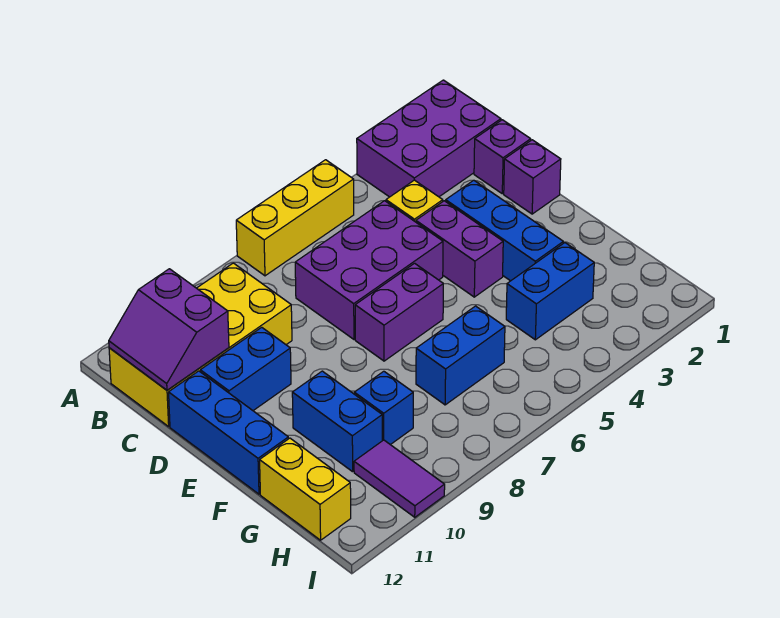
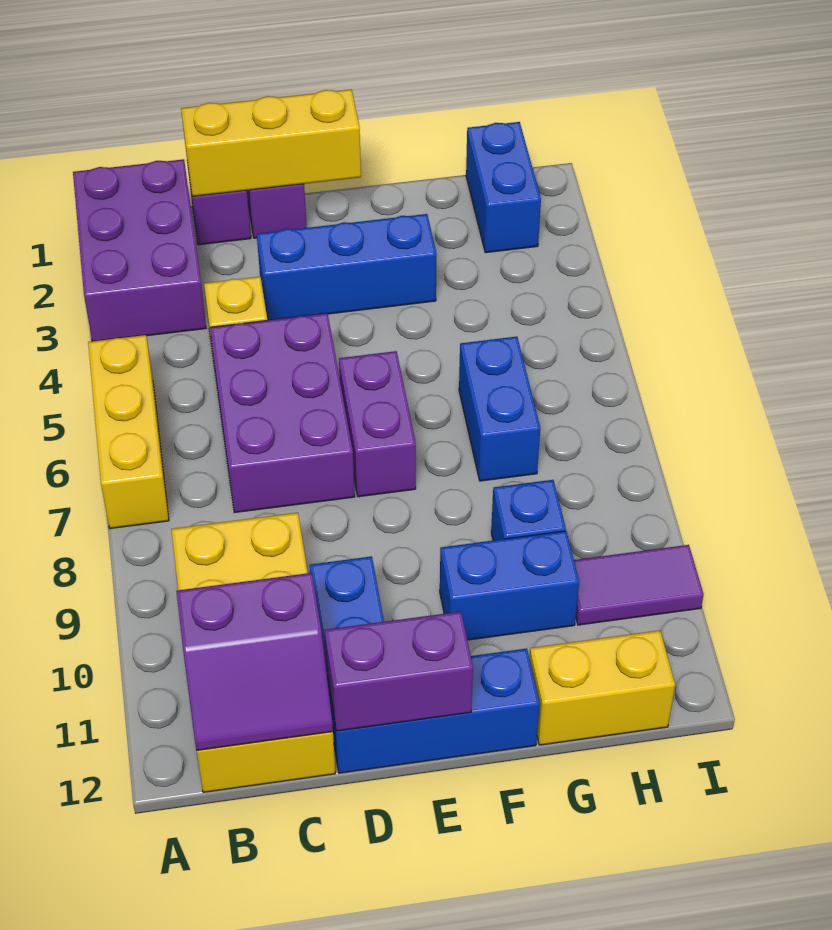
none -> yellow brick C1:E1 level 2
purple brick D4:E4 level 1 -> purple brick D12:E12 level 2
blue brick G3:G4 level 1 -> blue brick H1:H2 level 1

